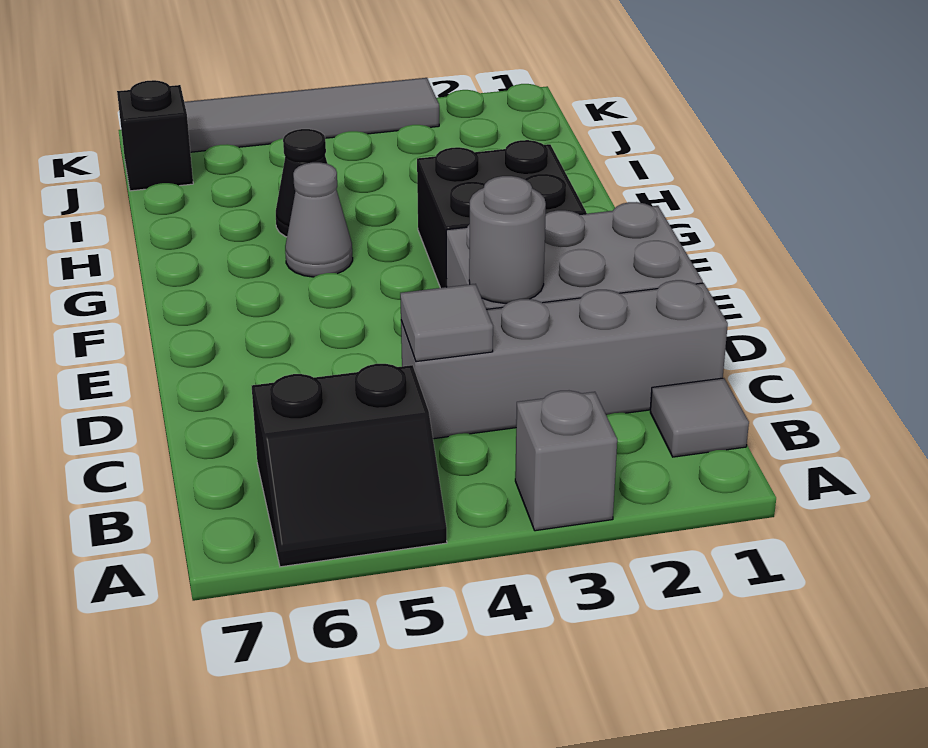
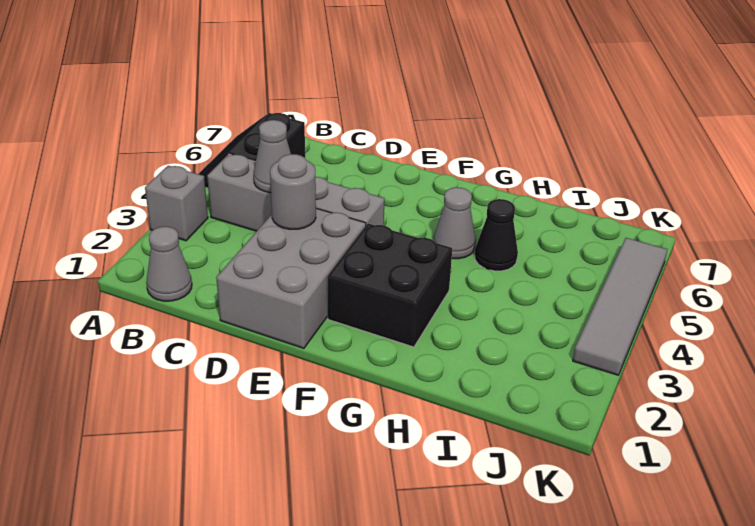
grey tile B1 level 1 -> grey cone B1 level 1
grey brick C1:C4 level 1 -> grey brick B4:E4 level 1
grey tile C4 level 2 -> grey cone C4 level 2
black brick J7 level 1 -> none

